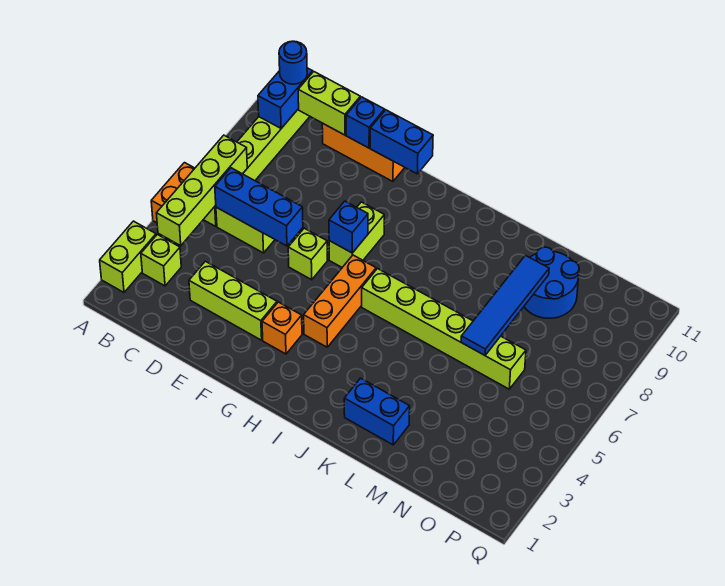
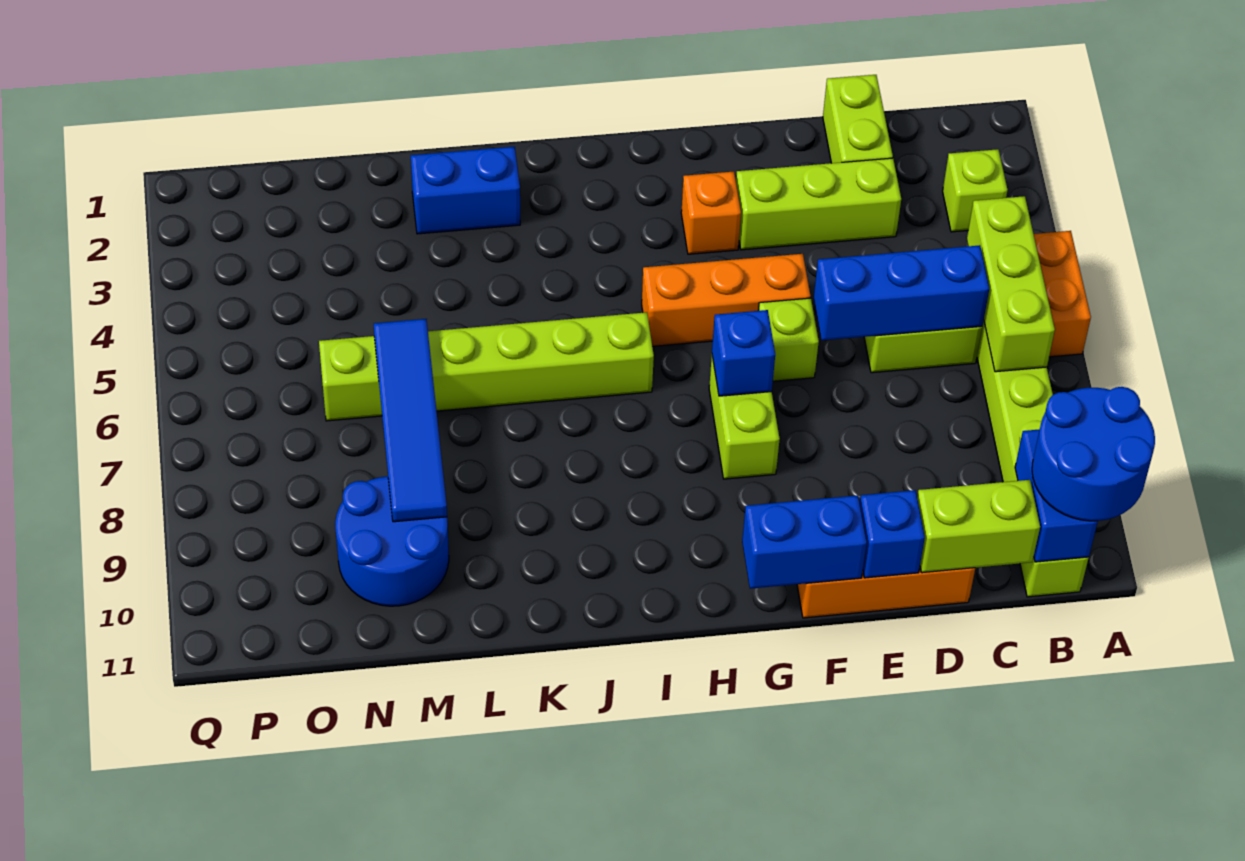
lime brick A2:A3 level 1 -> lime brick D1:D2 level 1
lime brick B4:B7 level 2 -> lime brick B5:B7 level 2
blue round brick B11 level 3 -> blue round brick A10:B11 level 3
orange brick H4:H6 level 1 -> orange brick F5:H5 level 1

